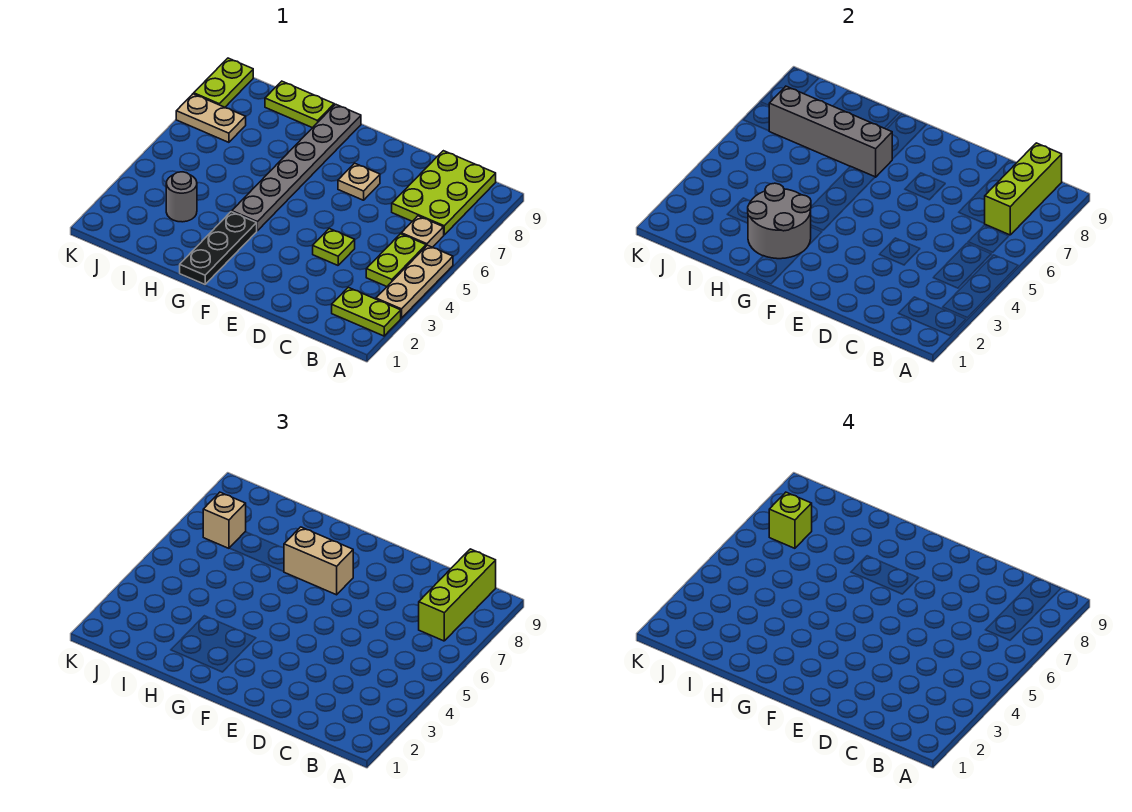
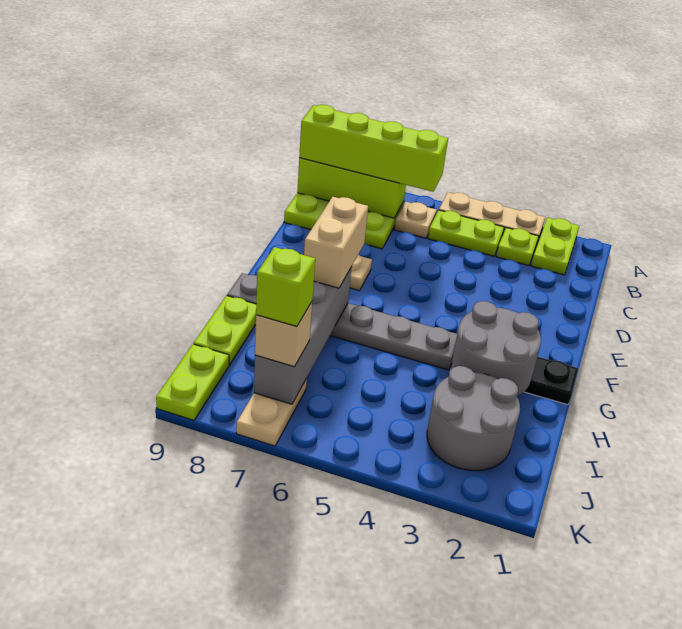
lime brick B7:B9 level 3 -> lime brick B6:B9 level 3
lime plate D4 level 1 -> lime plate B3 level 1
grey round brick I3 level 1 -> grey round brick I2:J3 level 1
lime plate K8:K9 level 1 -> lime plate J9:K9 level 1

